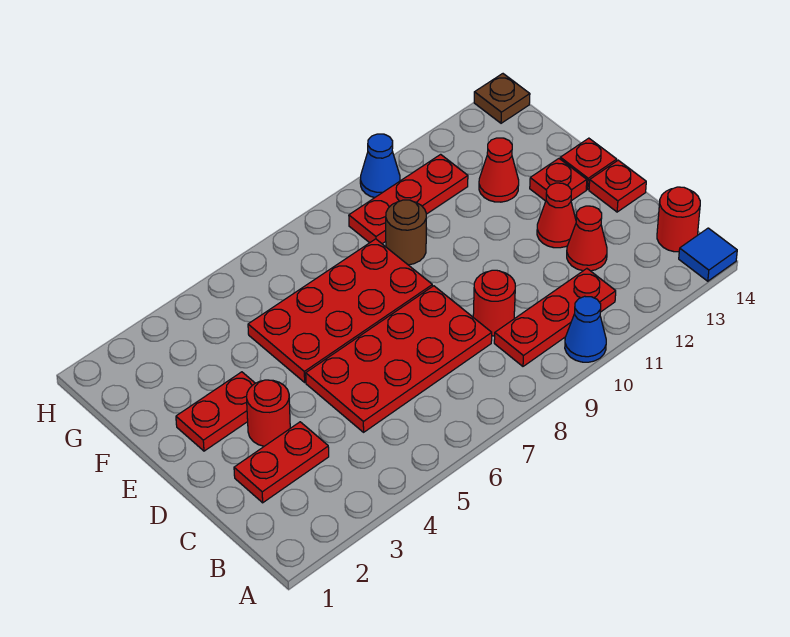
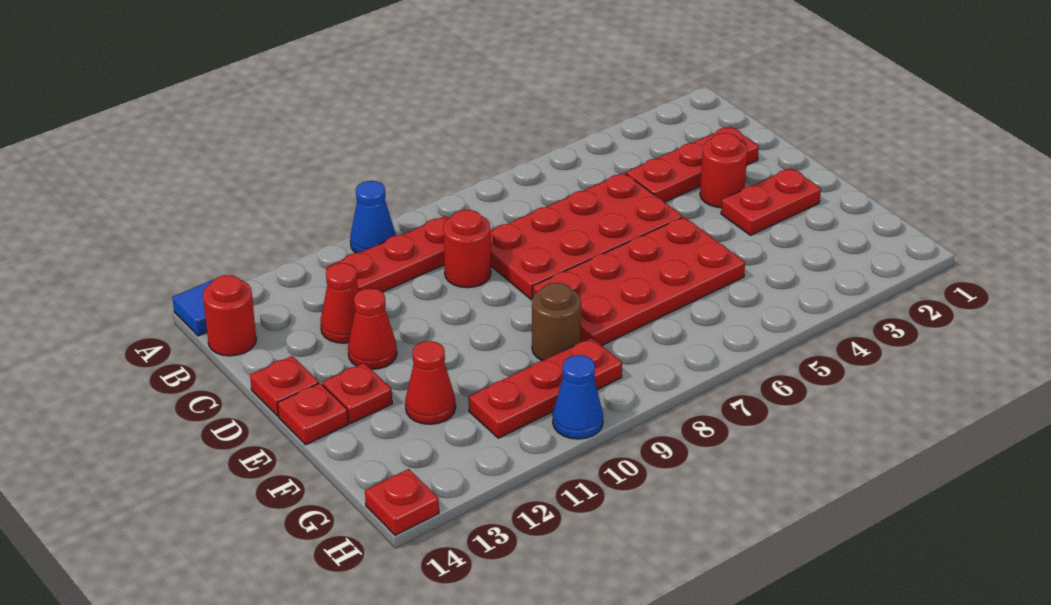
red plate C2:C3 level 1 -> red plate C2:C4 level 1
brown plate H14 level 1 -> red plate H14 level 1

